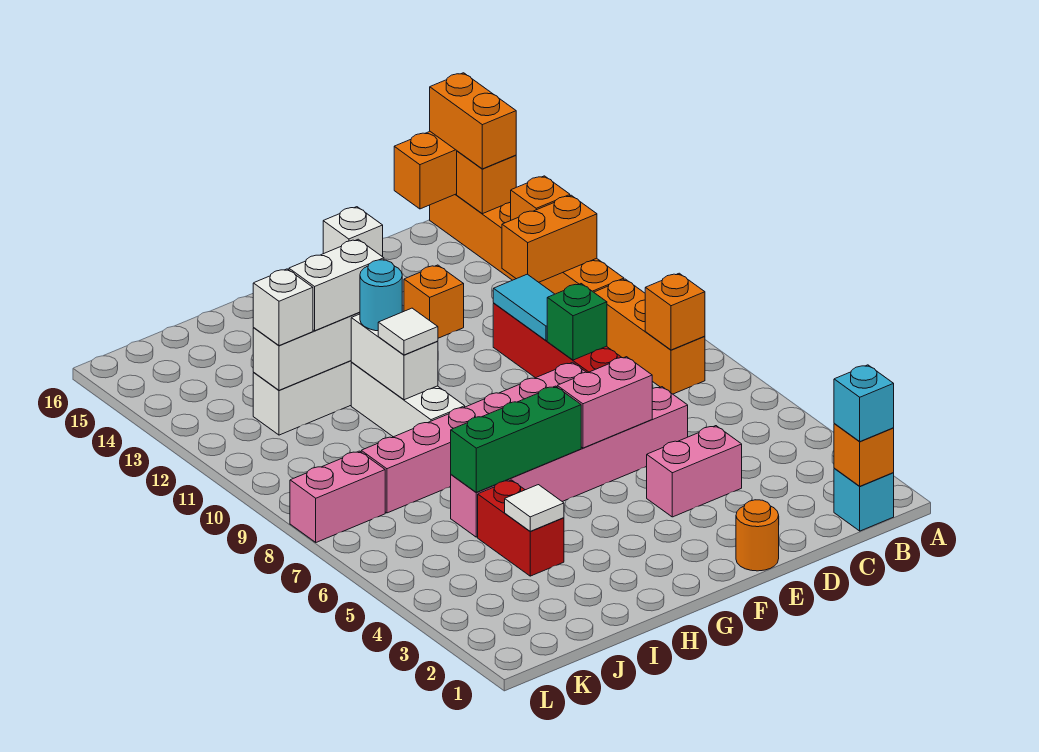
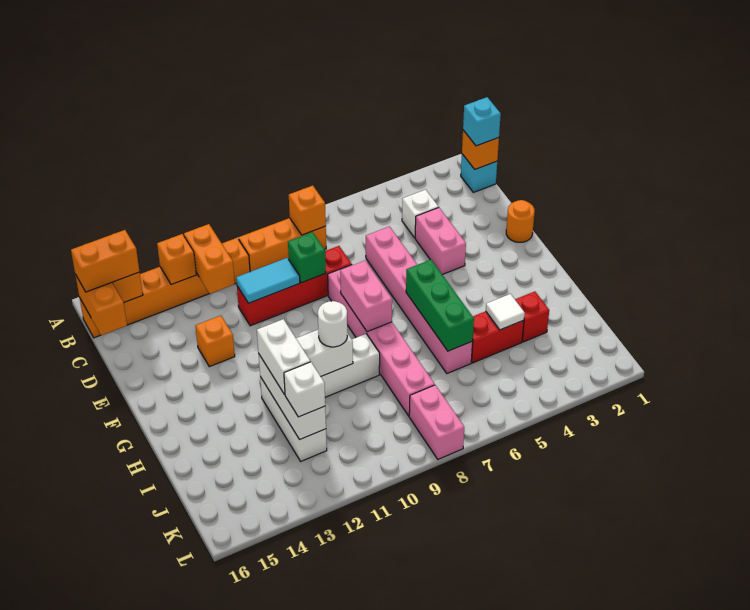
pink brick E6:F6 level 2 -> pink brick F8:G8 level 2
white brick E16 level 1 -> white brick C4 level 1
white tile H10 level 3 -> white round brick H10 level 3
cyan round brick H11 level 3 -> none
none -> red brick I3 level 1

